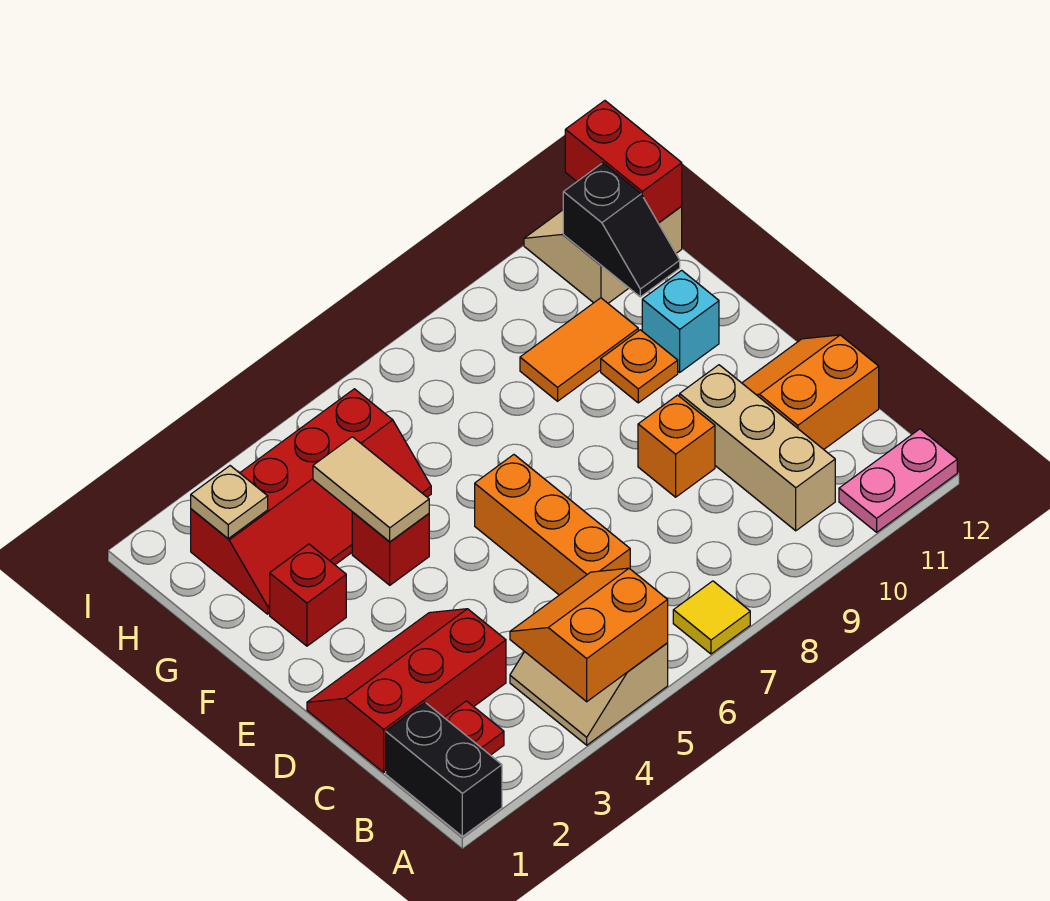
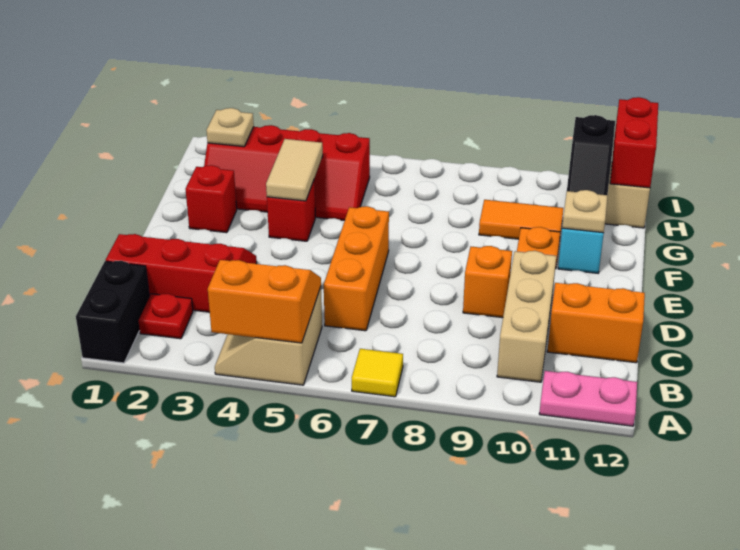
none -> tan plate F11 level 2

